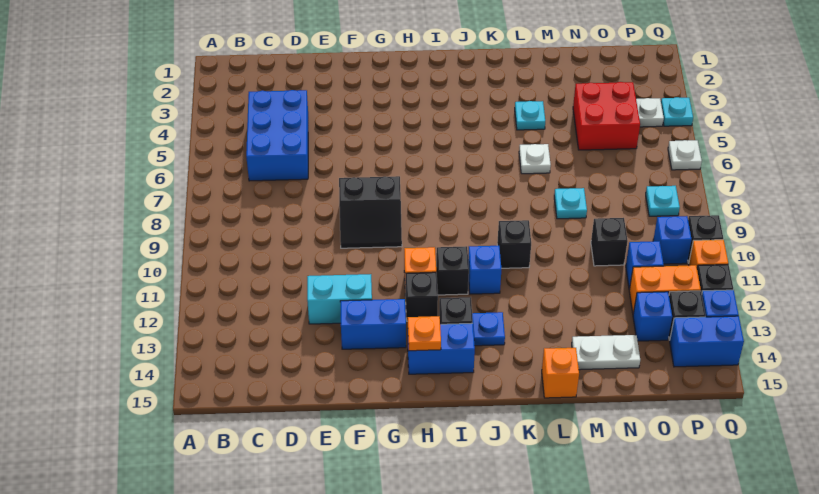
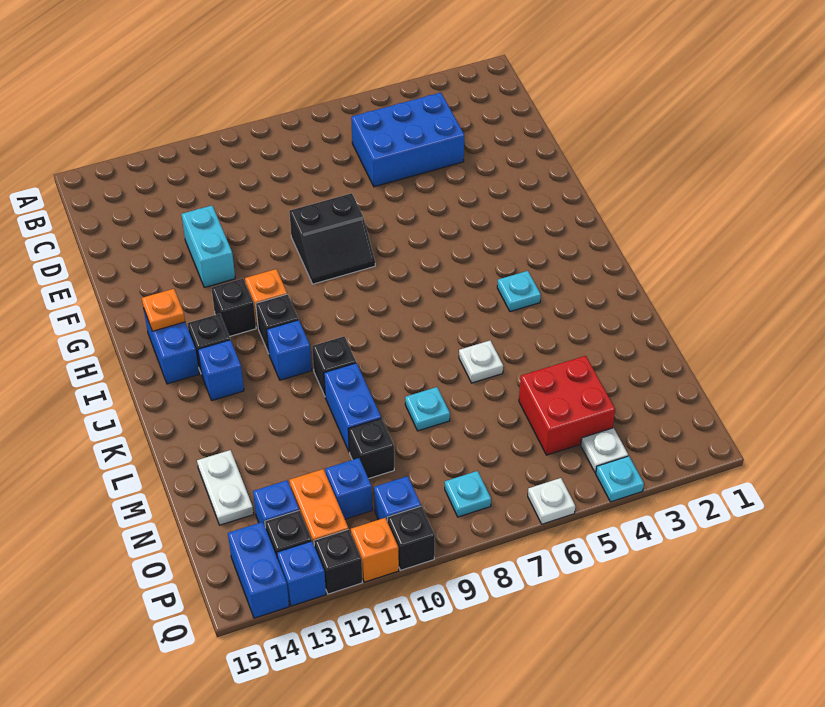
black slope F8:G9 level 1 top 8 -> black slope F8:G9 level 1 top F
blue brick F13:G13 level 1 -> blue brick L10:M10 level 1
blue plate J13 level 1 -> blue brick J13 level 1
cyan plate L4 level 1 -> cyan plate J4 level 1
orange brick L15 level 1 -> none

